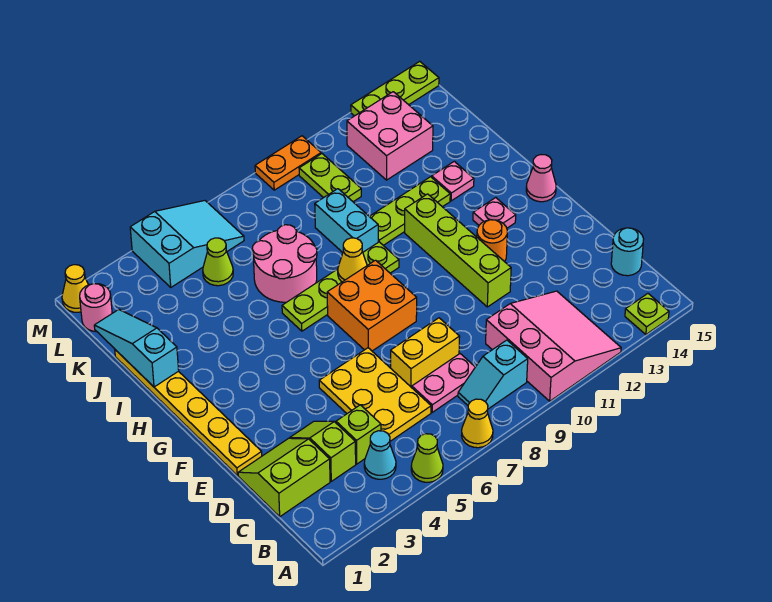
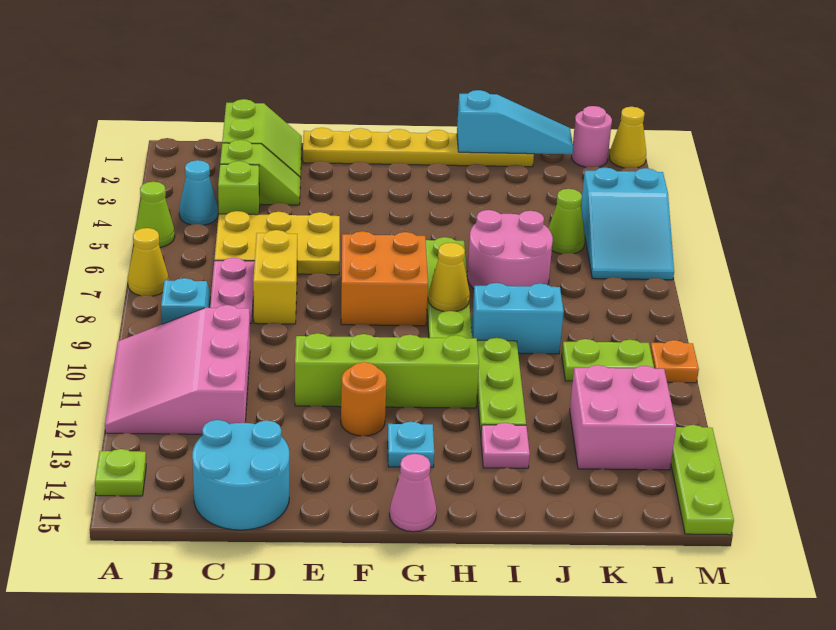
pink slope A10:C12 level 1 top 10 -> pink slope A10:C12 level 1 top C
cyan round brick C15 level 1 -> cyan round brick C14:D15 level 1
pink plate G13 level 1 -> cyan plate G13 level 1
orange plate M9:M10 level 1 -> orange plate M10 level 1

